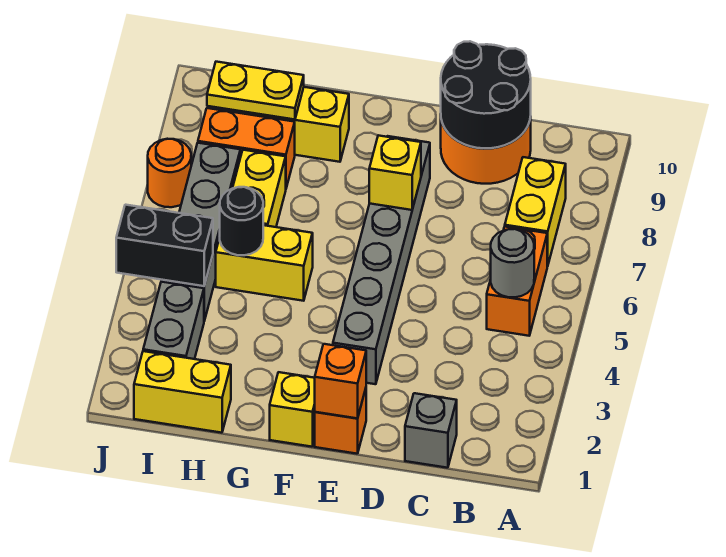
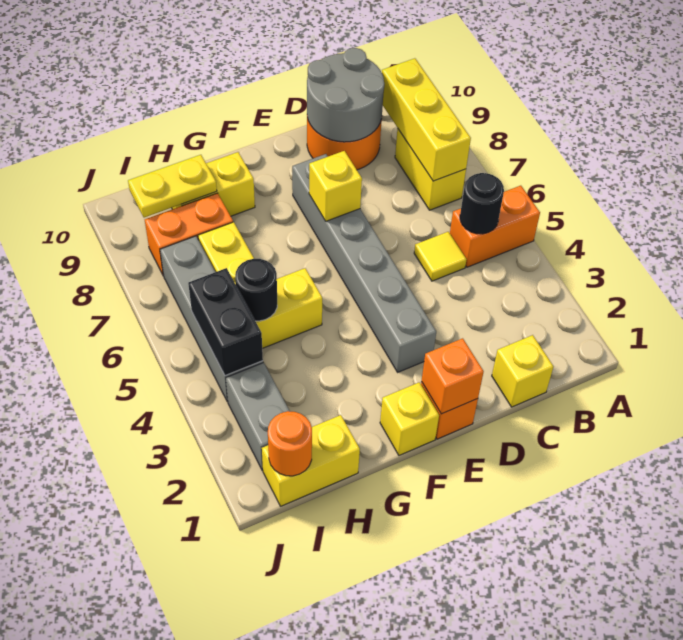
orange brick B5:B6 level 1 -> orange brick A5:B5 level 1
grey round brick B5 level 2 -> black round brick B5 level 2
none -> yellow brick B7:B9 level 2
grey brick C1 level 1 -> yellow brick C1 level 1
none -> yellow tile C5 level 1
black round brick C9:D10 level 2 -> grey round brick C9:D10 level 2
black brick I4:J4 level 2 -> black brick I4:I5 level 2
orange round brick J7 level 1 -> orange round brick I1 level 2

